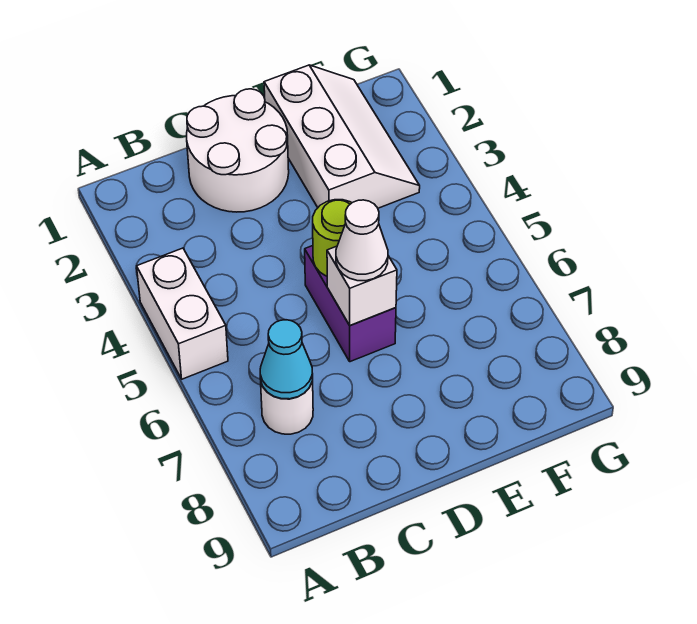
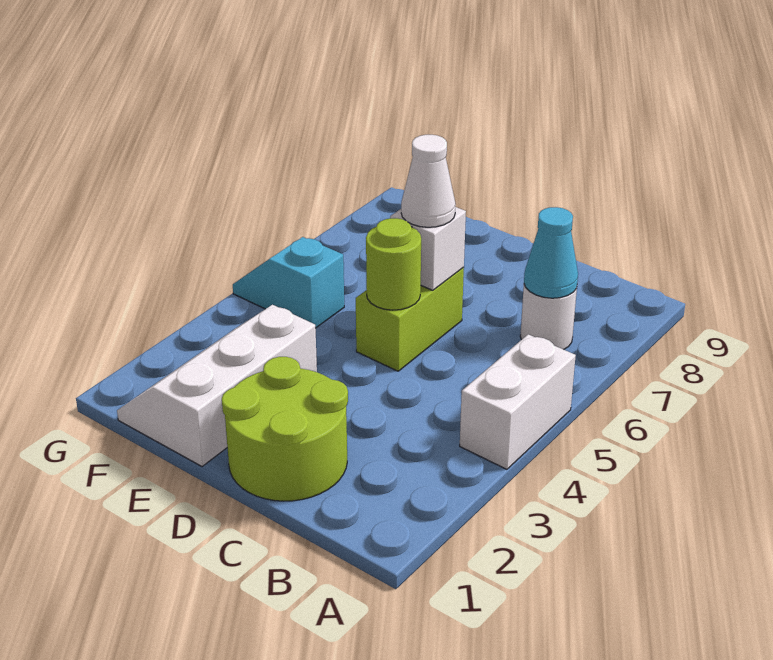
white round brick C1:D2 level 1 -> lime round brick C1:D2 level 1
purple brick D5:D6 level 1 -> lime brick D5:D6 level 1
none -> cyan slope F5:G5 level 1 top F

